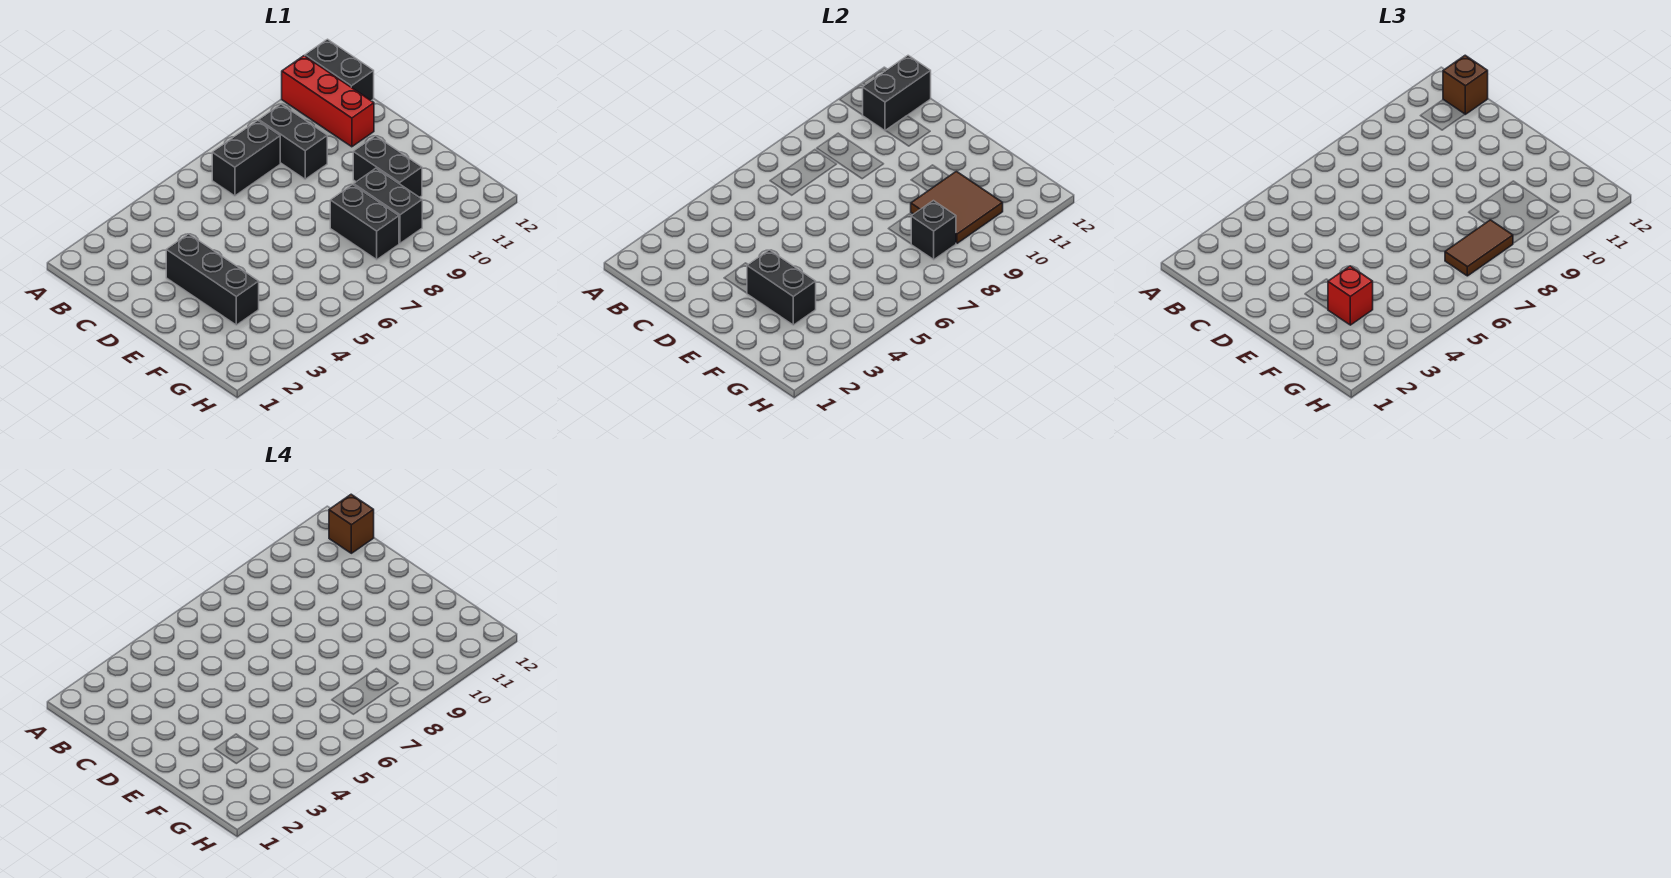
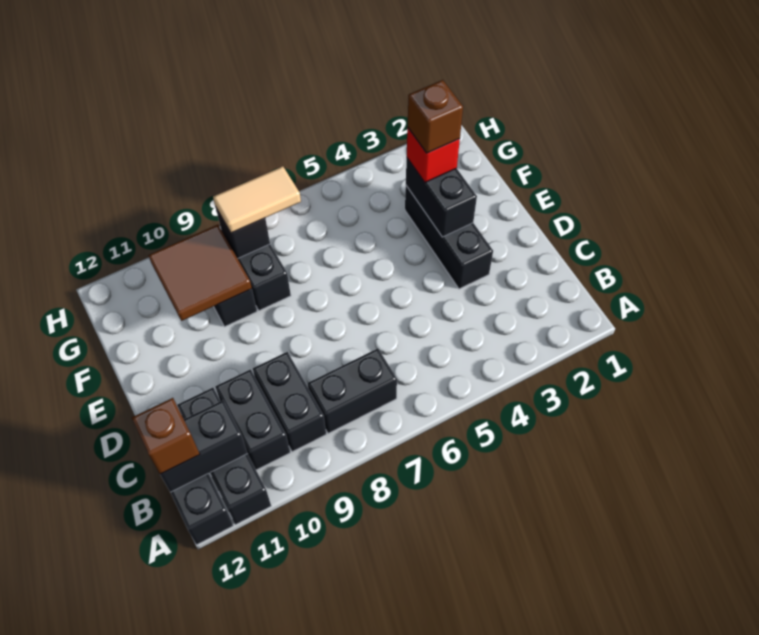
red brick A11:C11 level 1 -> black brick A11:C11 level 1
brown brick B12 level 4 -> brown brick F3 level 4
black brick E10:F10 level 1 -> black brick B10:C10 level 1
brown tile G7:G8 level 3 -> tan tile G7:G8 level 3

